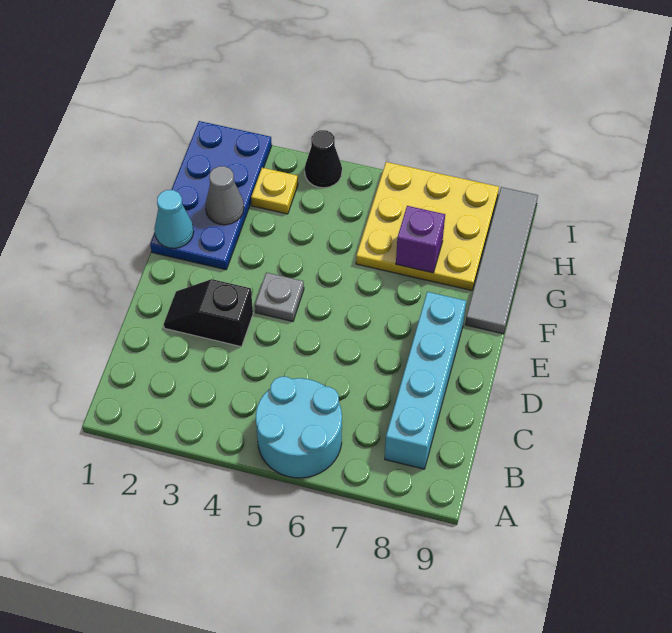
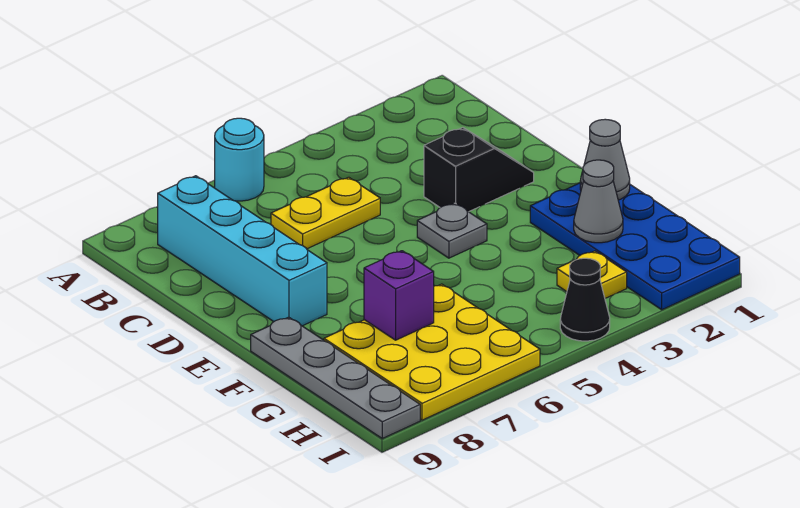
cyan round brick A5:B6 level 1 -> cyan round brick A6 level 1
none -> yellow plate C5:C6 level 1
cyan cone F1 level 2 -> grey cone F1 level 2
grey tile F9:I9 level 1 -> grey plate F9:I9 level 1

